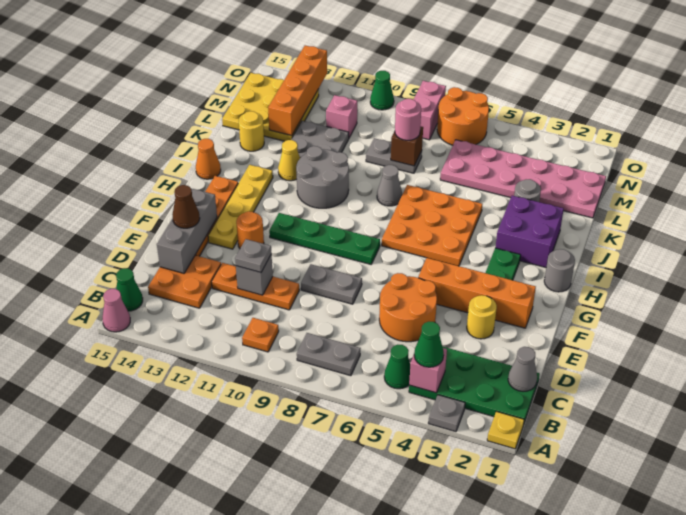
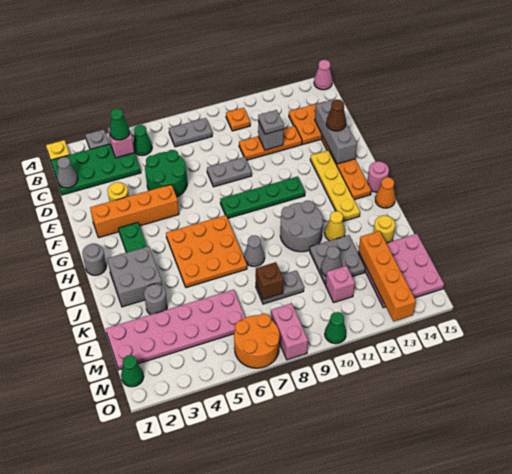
green cone B15 level 1 -> green cone N1 level 1
orange round brick D5:E6 level 1 -> green round brick D5:E6 level 1
orange round brick F12 level 1 -> none
purple brick I2:J3 level 1 -> grey brick I2:J3 level 1
pink round brick L8 level 3 -> pink round brick H15 level 1
none -> grey cone L11 level 2
yellow plate L13:N15 level 1 -> pink plate L13:N15 level 1

